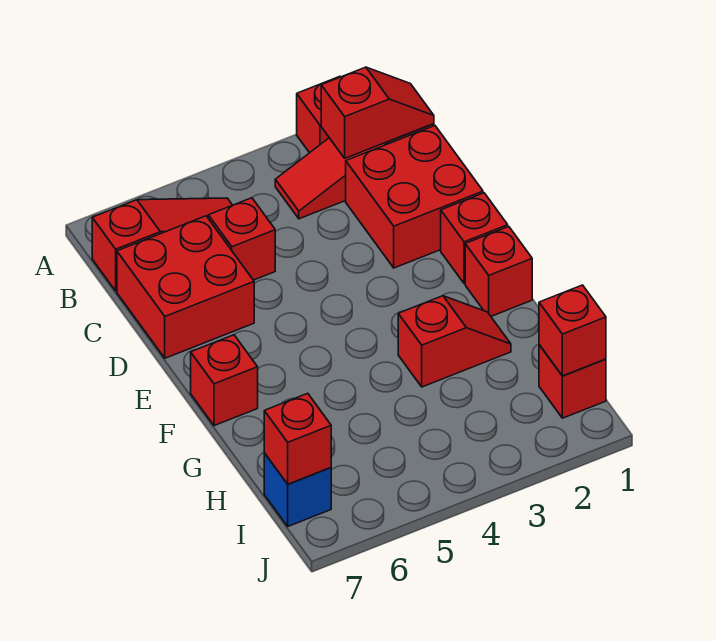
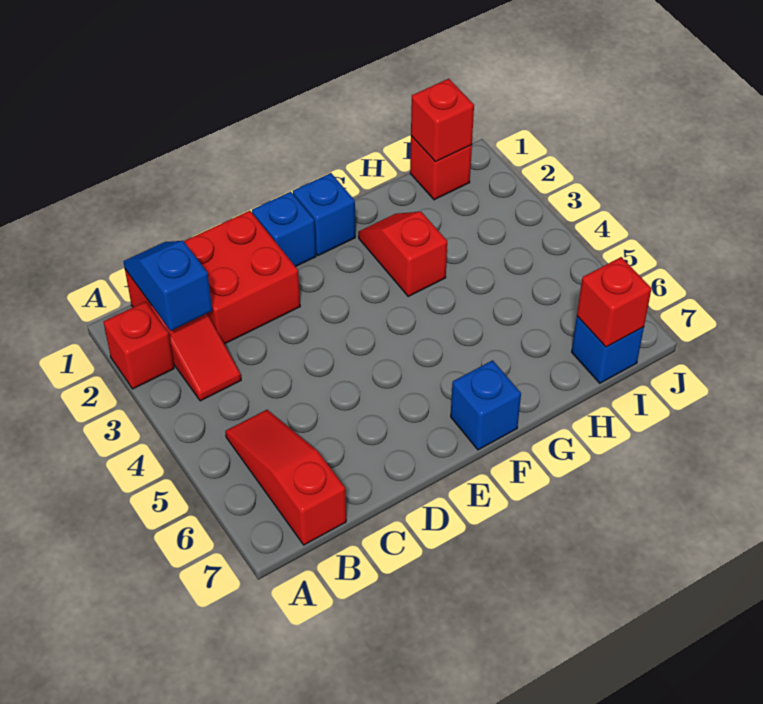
red slope B1:B2 level 2 top 2 -> blue slope B1:B2 level 2 top 2
red brick C5 level 1 -> none
red brick C6:D7 level 1 -> none
red brick E1 level 1 -> blue brick E1 level 1
red brick F1 level 1 -> blue brick F1 level 1
red brick F7 level 1 -> blue brick F7 level 1

